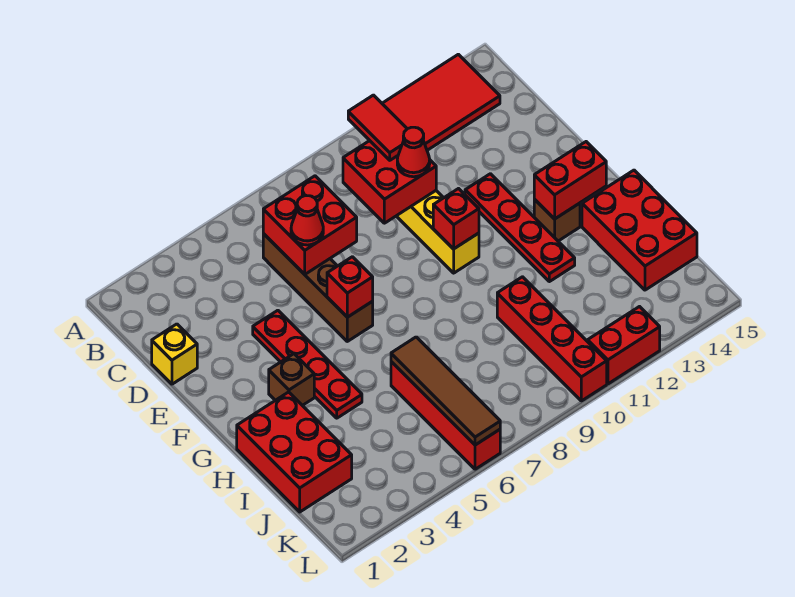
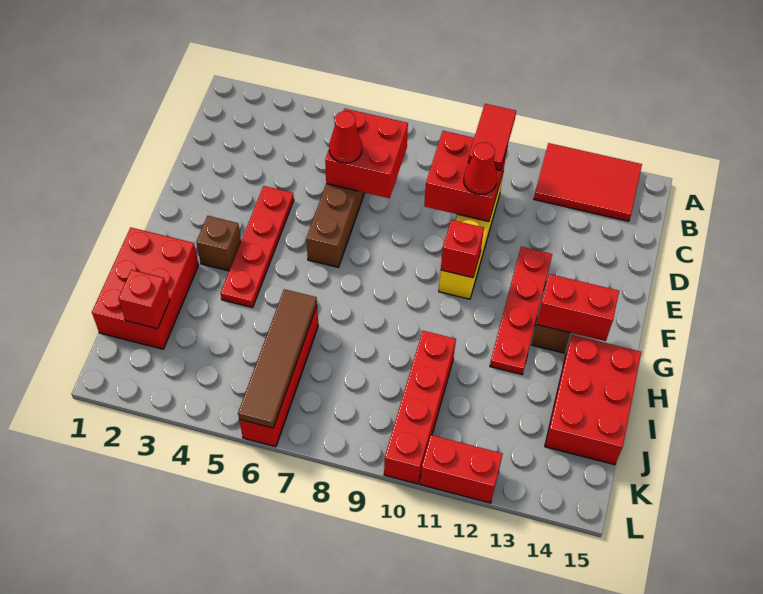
yellow brick D1 level 1 -> none
red brick F6 level 2 -> red brick J2 level 2

